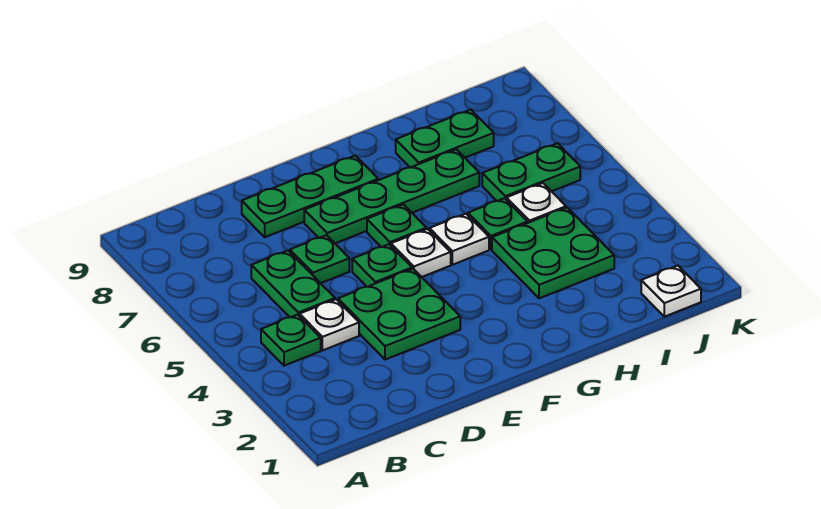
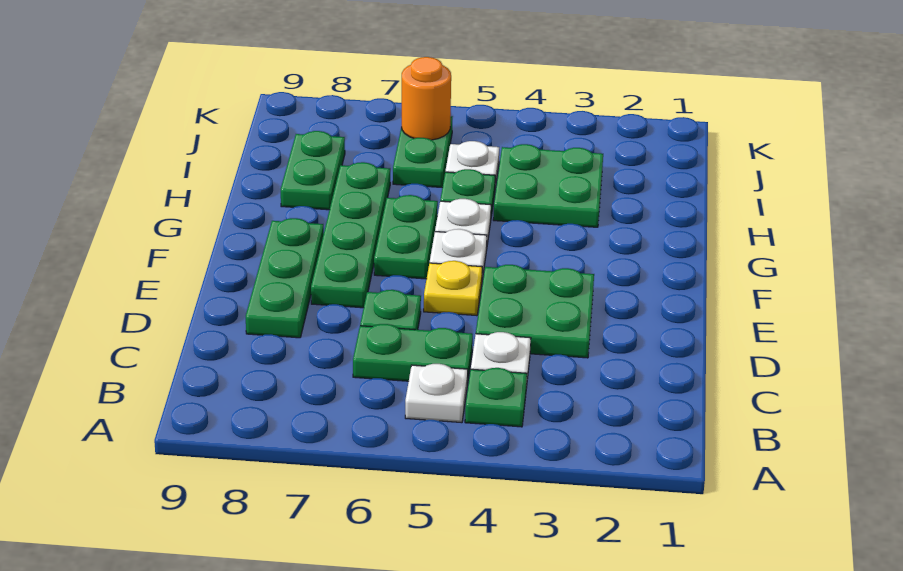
green plate E5 level 1 -> yellow plate E5 level 1
green plate F6 level 1 -> green plate F6:G6 level 1
white plate J1 level 1 -> white plate B5 level 1
none -> orange round brick J6 level 2

